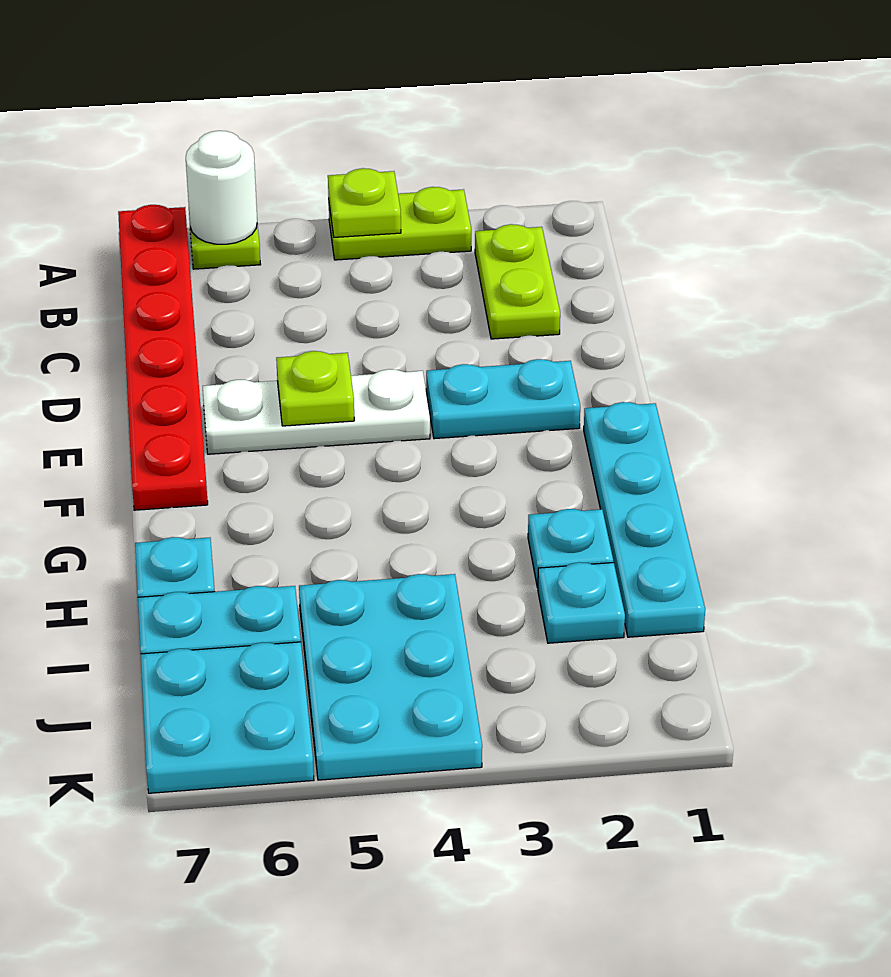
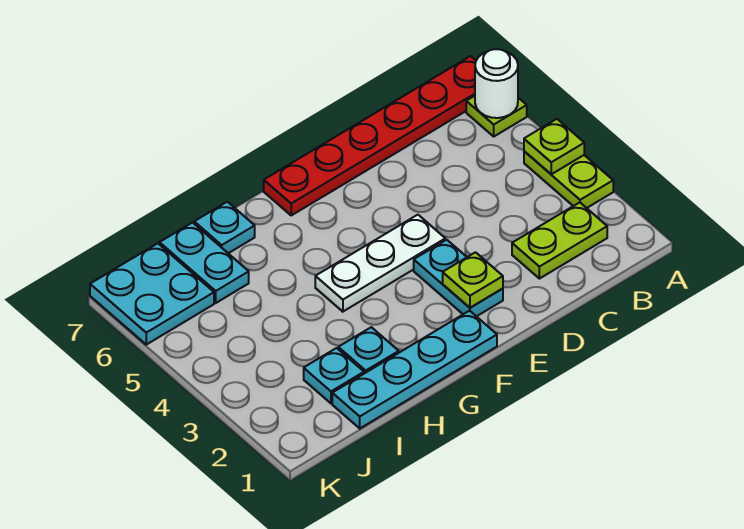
white plate E4:E6 level 1 -> white plate E4:G4 level 1
lime plate E5 level 2 -> lime plate E2 level 2
cyan plate I4:K5 level 1 -> none

